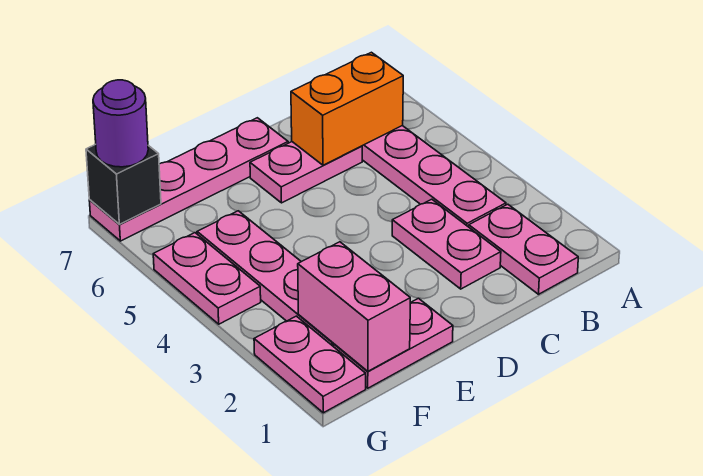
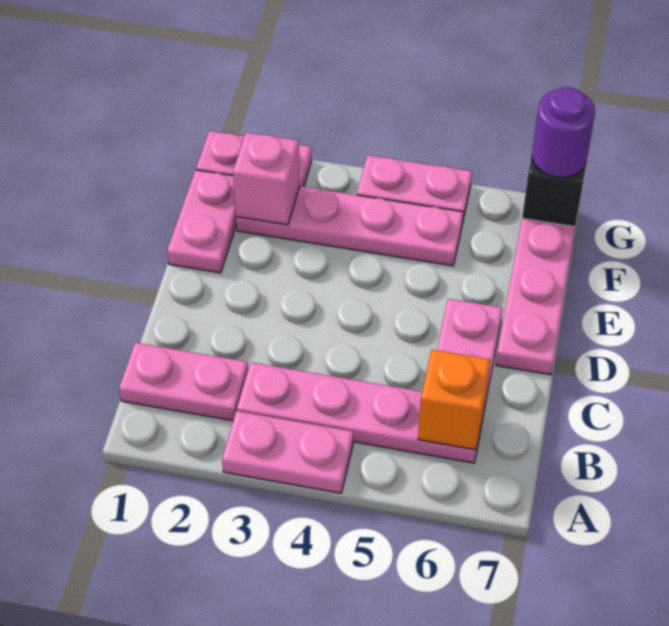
orange brick B6:C6 level 2 -> orange brick B6 level 2
pink plate C2:C3 level 1 -> pink plate A3:A4 level 1
pink brick F1:F2 level 2 -> pink brick F2 level 2

